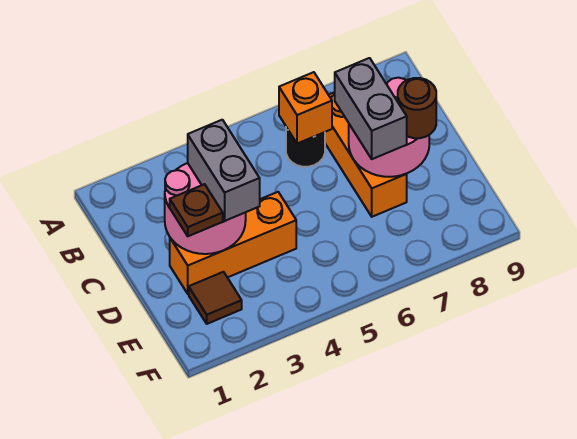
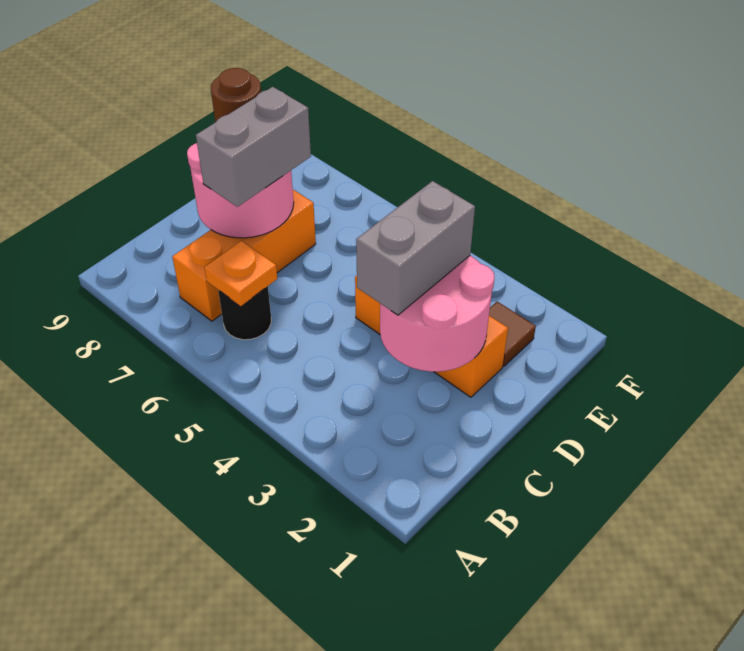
orange brick B6 level 2 -> orange plate B6 level 2
brown plate D2 level 3 -> none

